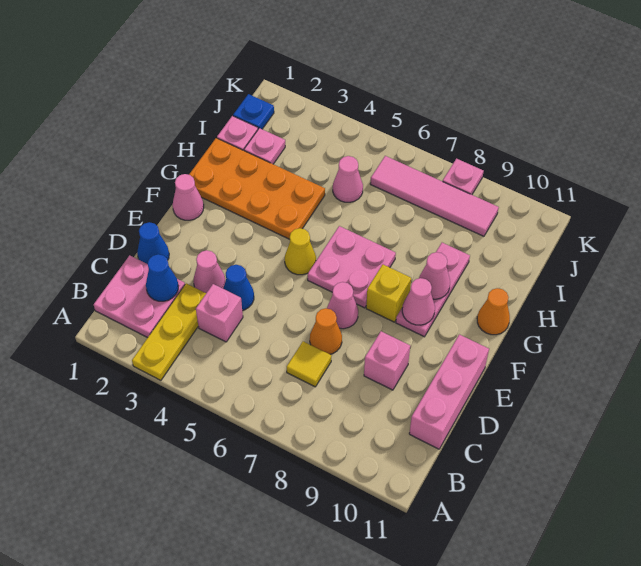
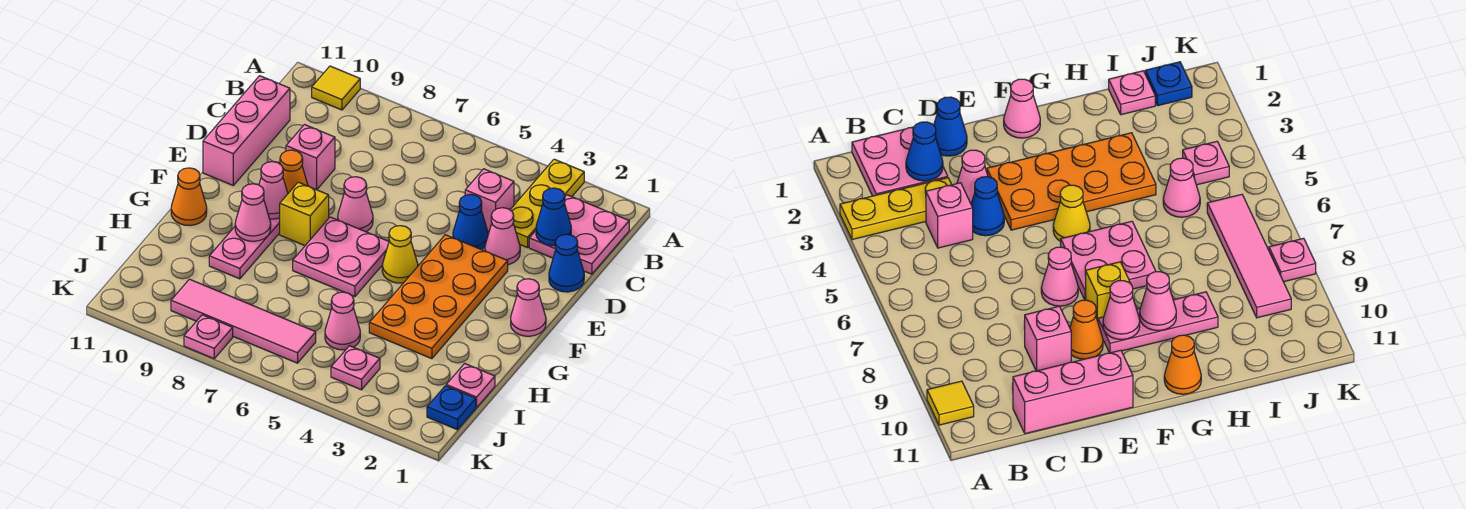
yellow tile C7 level 1 -> yellow tile A10 level 1
orange cone D7 level 1 -> orange cone E9 level 1
orange plate G1:H4 level 1 -> orange plate E3:H4 level 1
pink plate I2 level 1 -> pink plate J4 level 1

